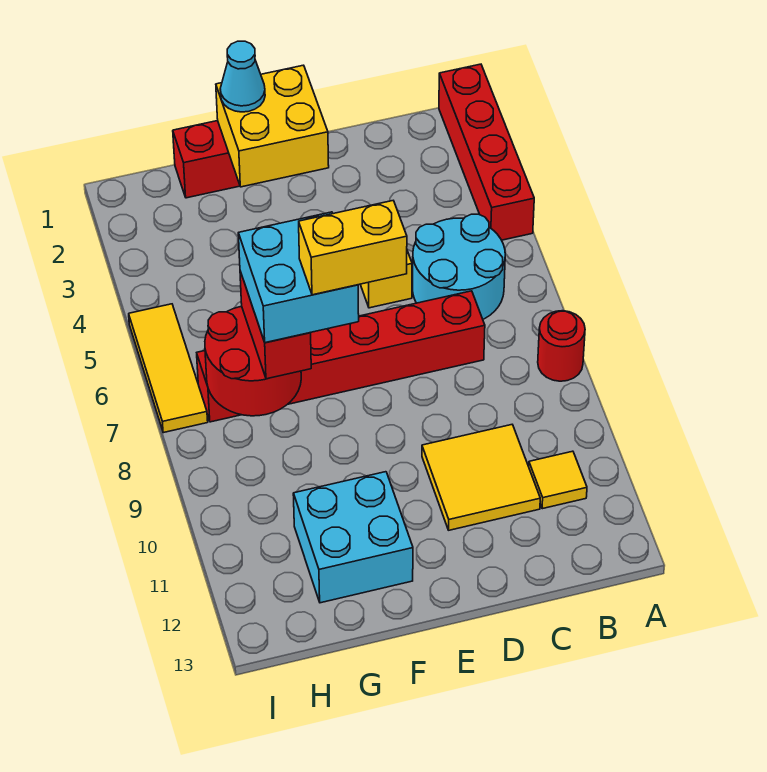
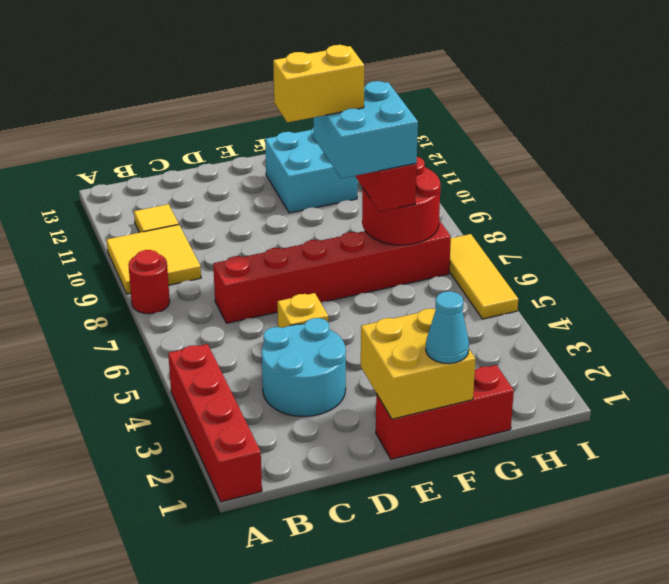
cyan round brick B5:C6 level 1 -> cyan round brick C3:D4 level 1
yellow tile C10:D11 level 1 -> yellow tile A9:B10 level 1

